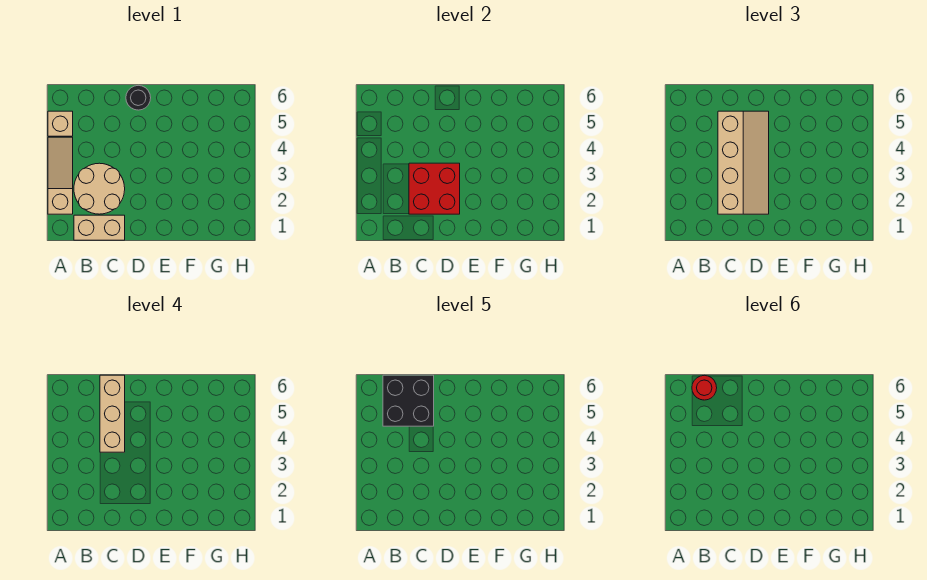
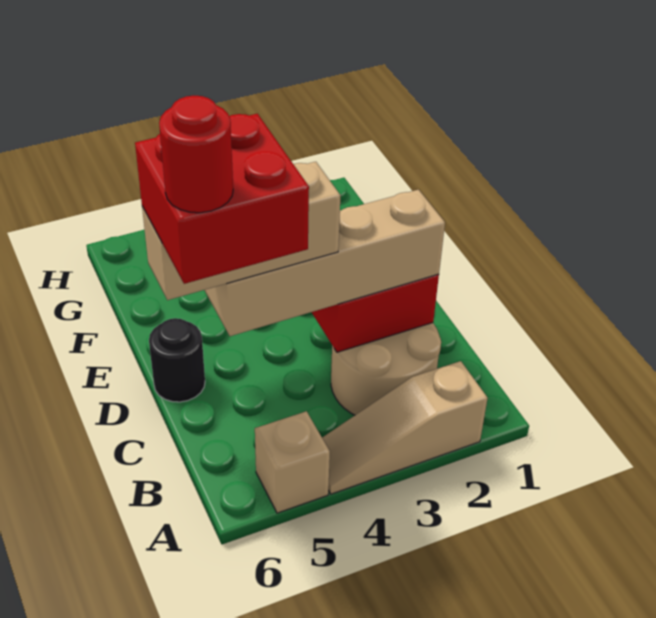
tan brick B1:C1 level 1 -> none
black brick B5:C6 level 5 -> red brick B5:C6 level 5

